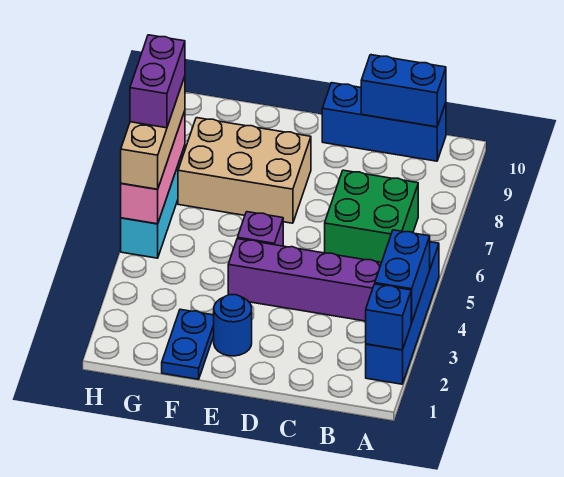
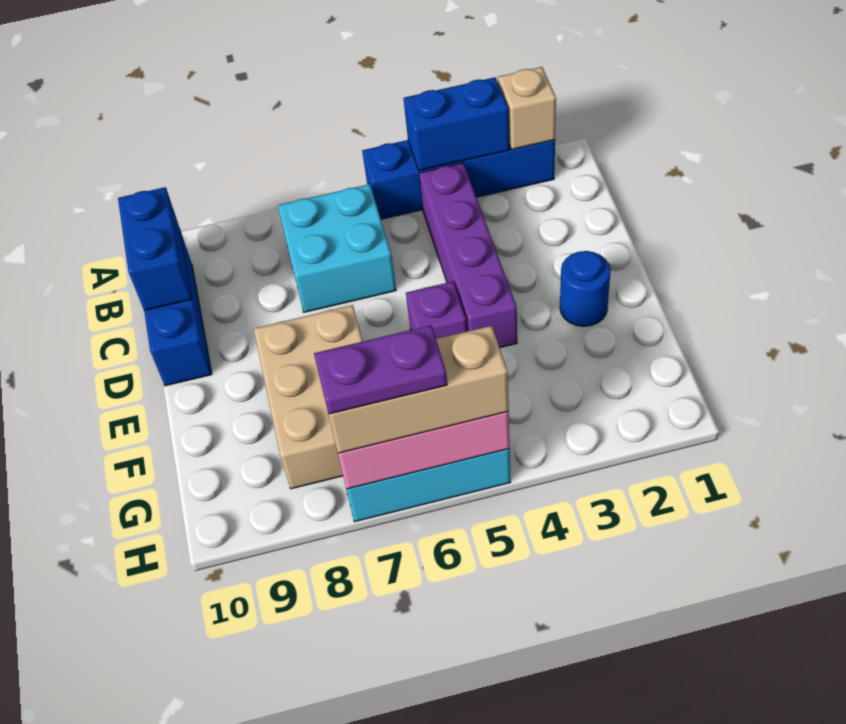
blue brick A2 level 2 -> tan brick A2 level 2
green brick B6:C7 level 1 -> cyan brick B6:C7 level 1
blue plate F1:F2 level 1 -> none
purple brick H6:H7 level 4 -> purple plate H6:H7 level 4

